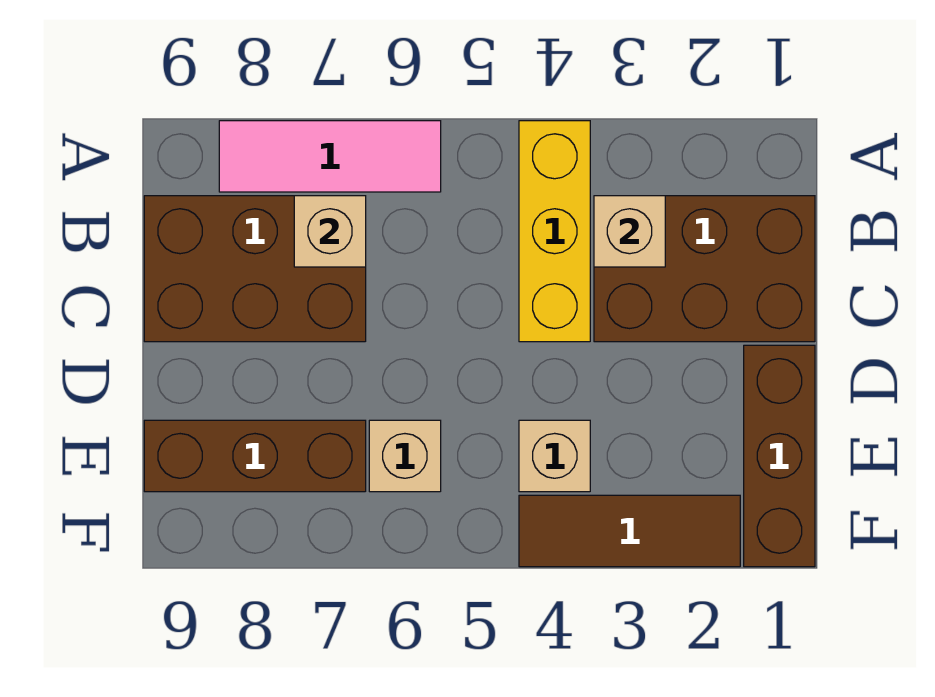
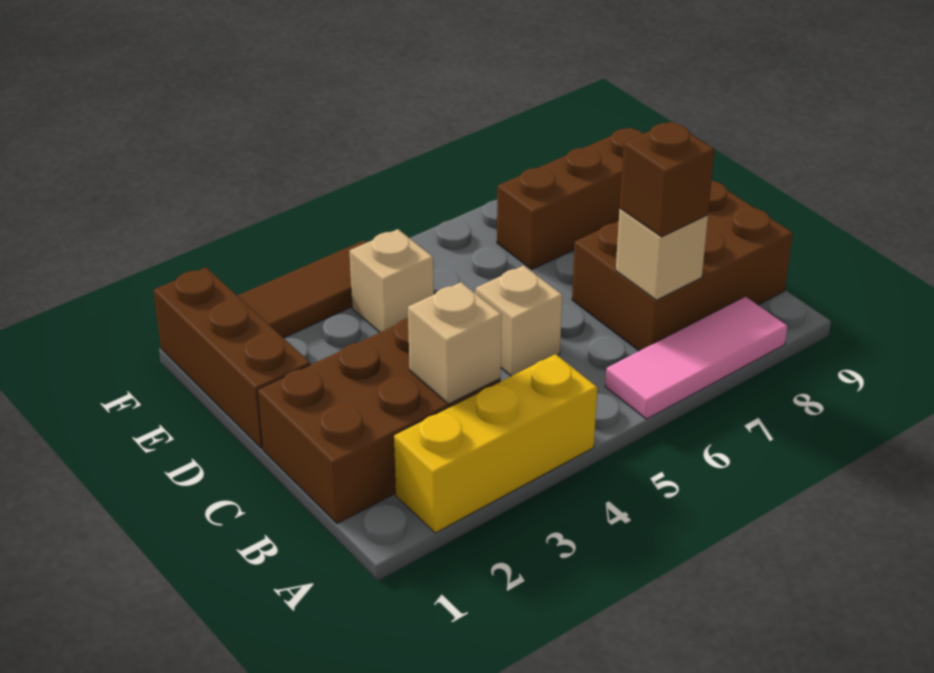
yellow brick A4:C4 level 1 -> yellow brick A2:A4 level 1
none -> brown brick B7 level 3
tan brick E6 level 1 -> tan brick C5 level 1

